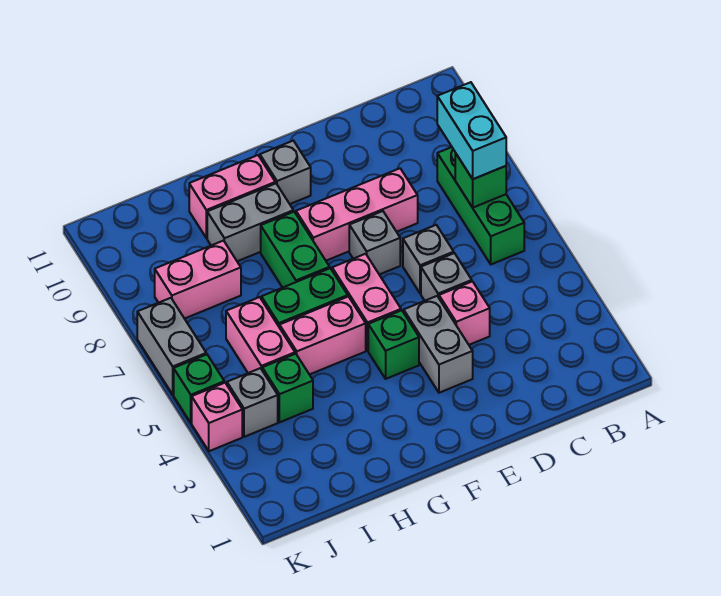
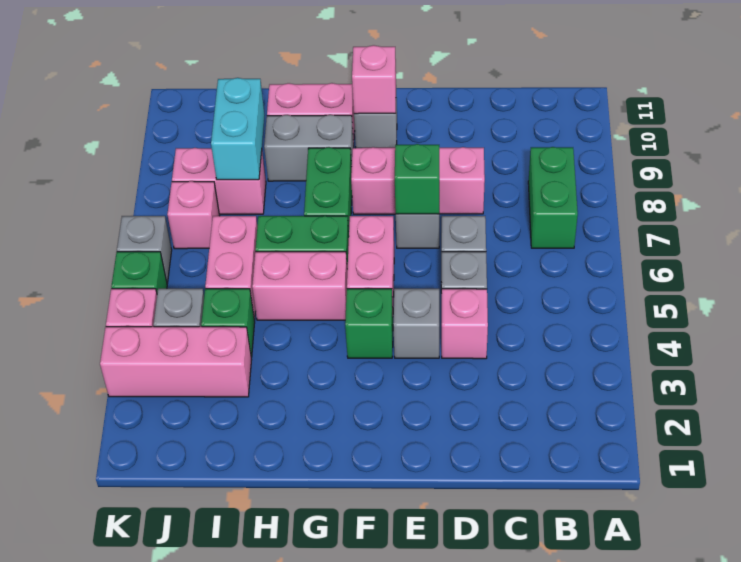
green brick B6:B8 level 1 -> green brick B7:B8 level 1
green brick B7 level 2 -> green brick E7 level 2
cyan brick B7:B8 level 3 -> cyan brick I8:I9 level 2
grey brick E3:E4 level 1 -> grey brick E4 level 1
none -> pink brick F10 level 2
none -> pink brick I3:K3 level 1
none -> pink brick J7 level 1
grey brick K6:K7 level 1 -> grey brick K6 level 1

